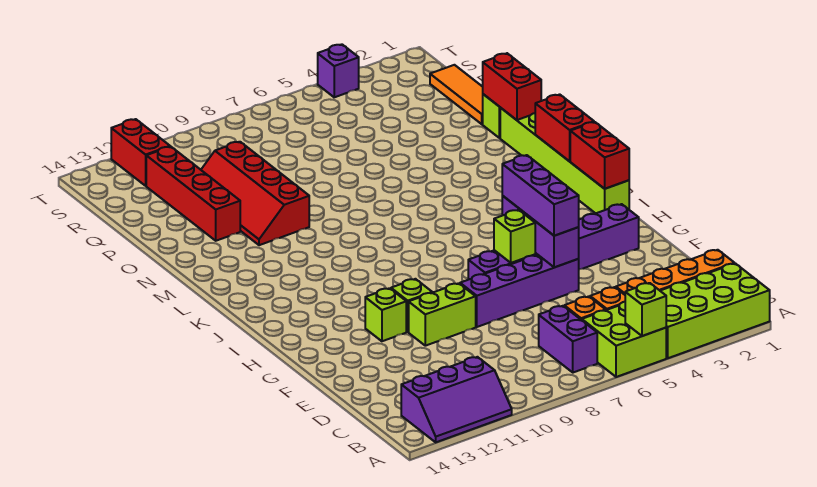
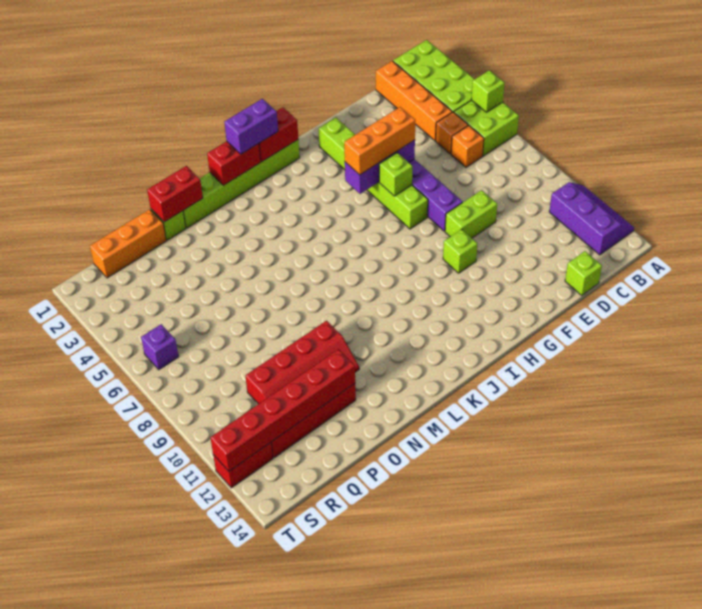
purple brick B7:C7 level 1 -> purple brick J1:K1 level 3
purple brick F5:H5 level 3 -> orange brick F5:H5 level 3
lime brick F9:F10 level 1 -> lime brick E9:F9 level 1
purple brick G2:G7 level 1 -> lime brick G2:G7 level 1
lime brick G11 level 1 -> lime brick D14 level 1
none -> red brick O12:T12 level 2
orange tile P1:R1 level 1 -> orange brick P1:R1 level 1
purple brick T4 level 1 -> purple brick S6 level 1

